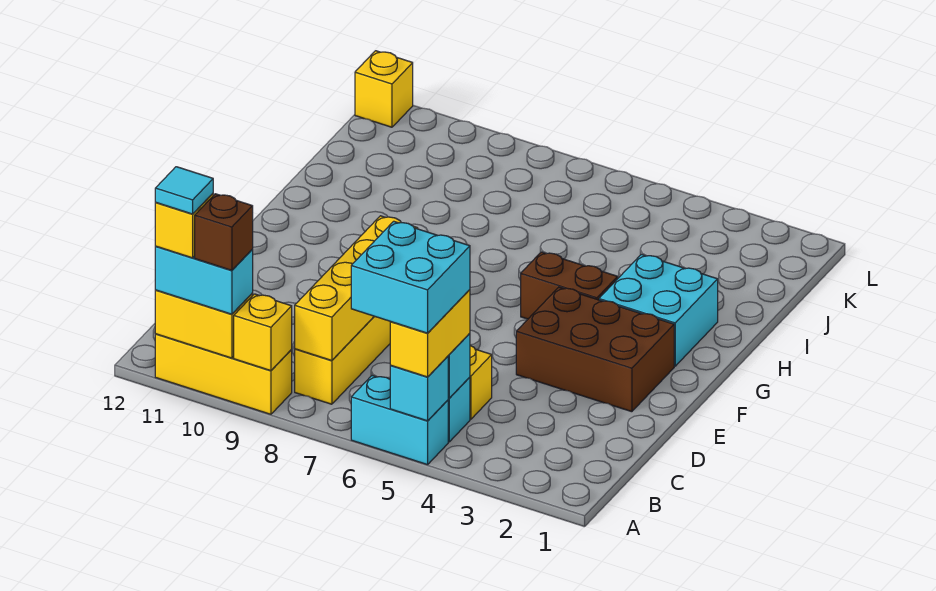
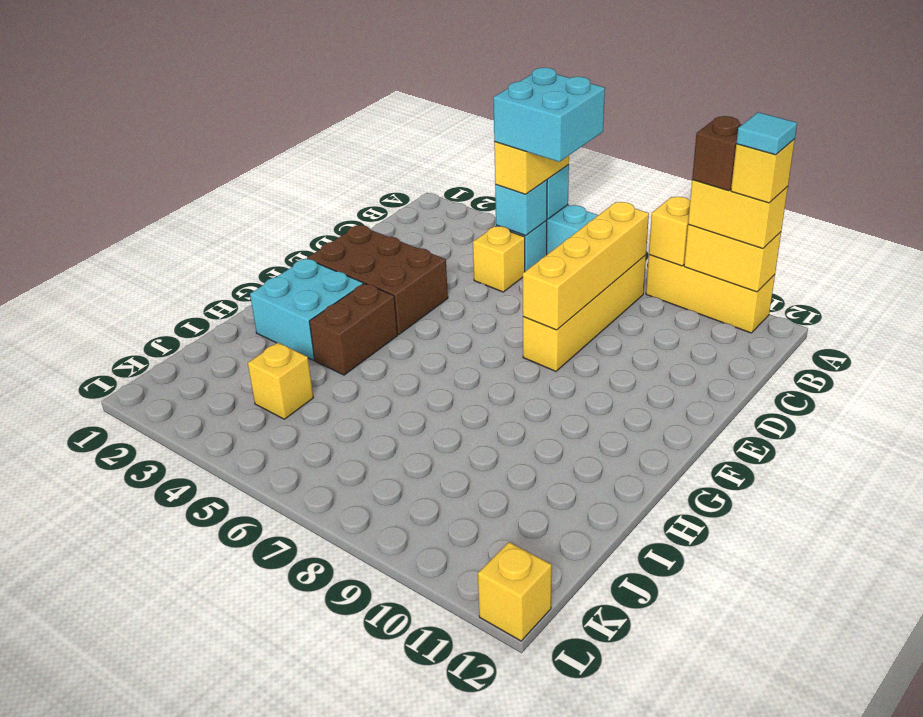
cyan brick A10:A11 level 3 -> yellow brick A10:A11 level 3
brown brick G4:G5 level 1 -> brown brick G4:H4 level 1
none -> yellow brick J4 level 1

